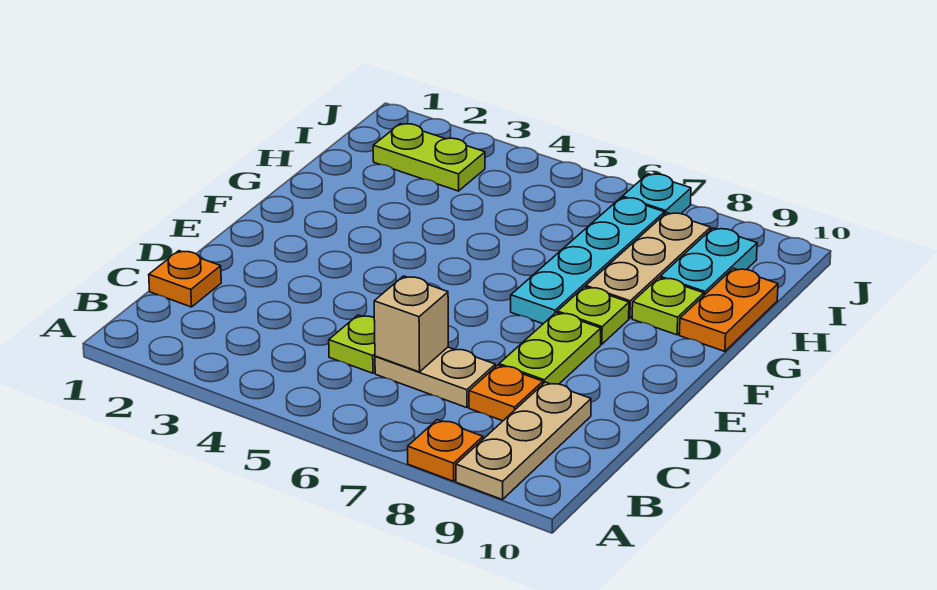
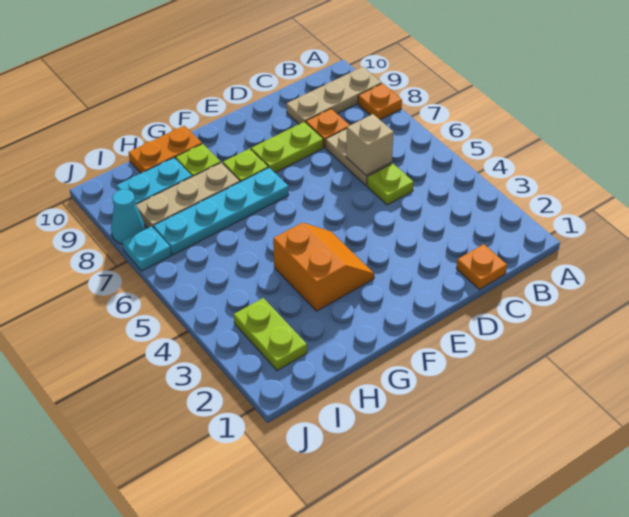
none -> orange slope F3:G4 level 1 top G
none -> cyan cone J8 level 1

